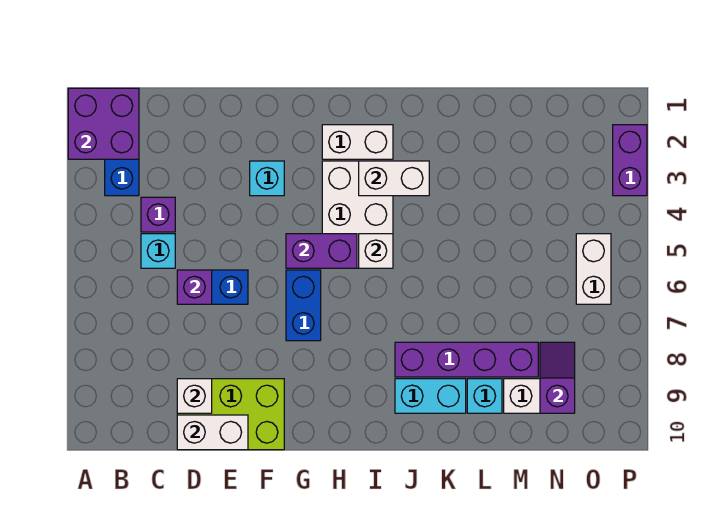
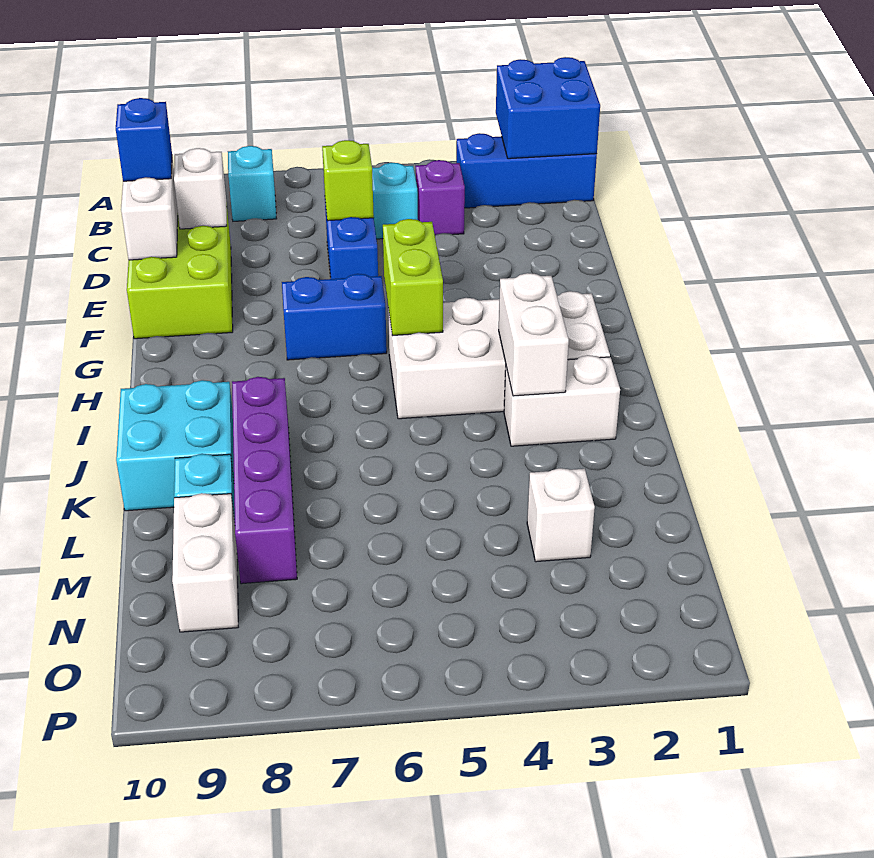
purple brick A1:B2 level 2 -> blue brick A1:B2 level 2
purple brick D6 level 2 -> lime brick D6 level 2
none -> blue brick D10 level 3
cyan brick F3 level 1 -> cyan brick B8 level 1
purple brick G5:H5 level 2 -> lime brick G5:H5 level 2
white brick I5 level 2 -> white brick M3 level 1
cyan brick J9:K9 level 1 -> cyan brick J9:K10 level 1
purple slope N8:N9 level 2 top 9 -> none
white brick O5:O6 level 1 -> white brick J2:J3 level 1
purple brick P2:P3 level 1 -> none

